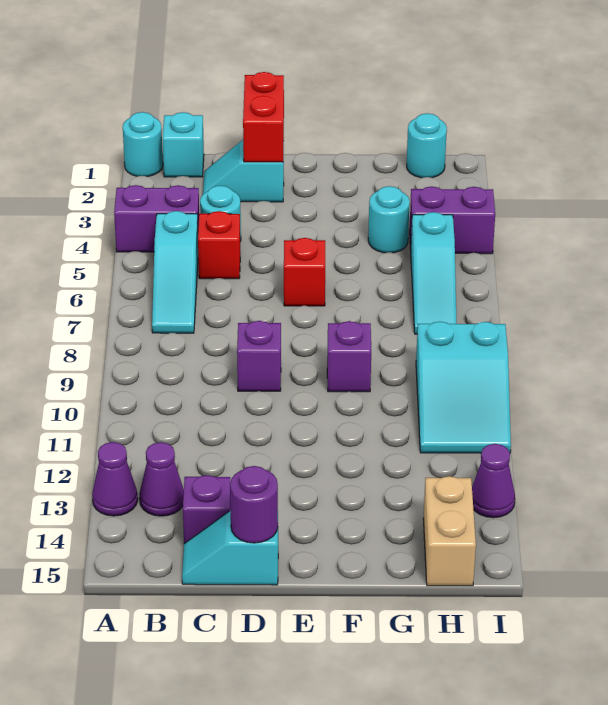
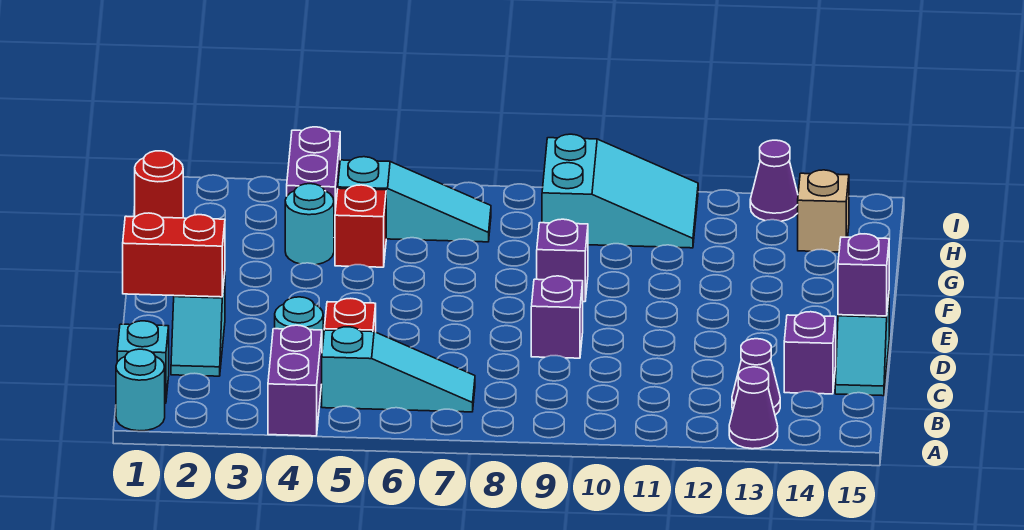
purple round brick D15 level 2 -> purple brick D15 level 2
red brick E6 level 1 -> red brick G5 level 1
cyan round brick H1 level 1 -> red round brick H1 level 1
tan brick H14:H15 level 1 -> tan brick H14 level 1

